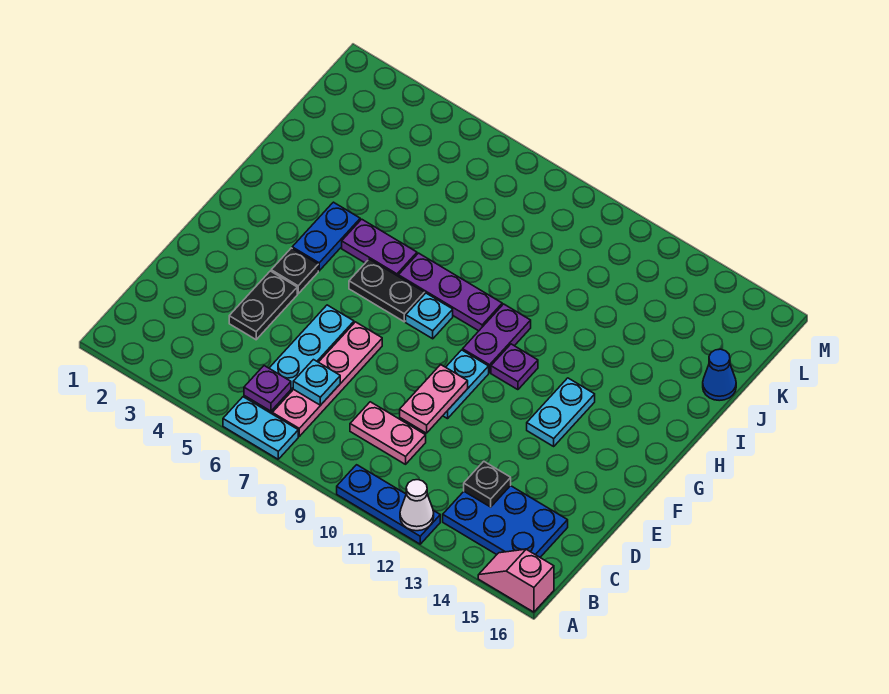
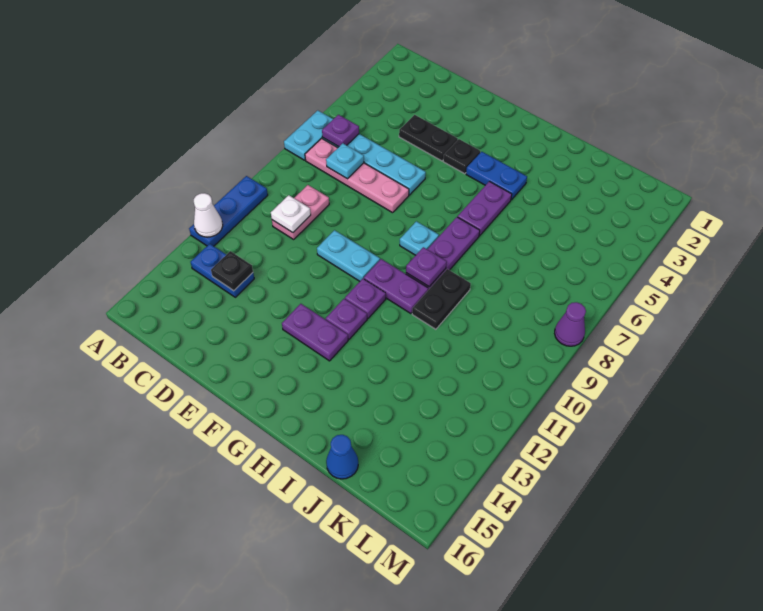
pink slope A15:A16 level 1 top 16 -> none
blue plate B13:C15 level 1 -> blue plate B13:C13 level 1
none -> white plate C10 level 2
pink plate D10:E10 level 2 -> none
cyan plate F13:G13 level 1 -> purple plate F13:G13 level 1
black plate G6:G7 level 1 -> black plate I9:I10 level 1
none -> purple plate G12 level 1
none -> purple plate H9 level 2
none -> purple cone M8 level 1

